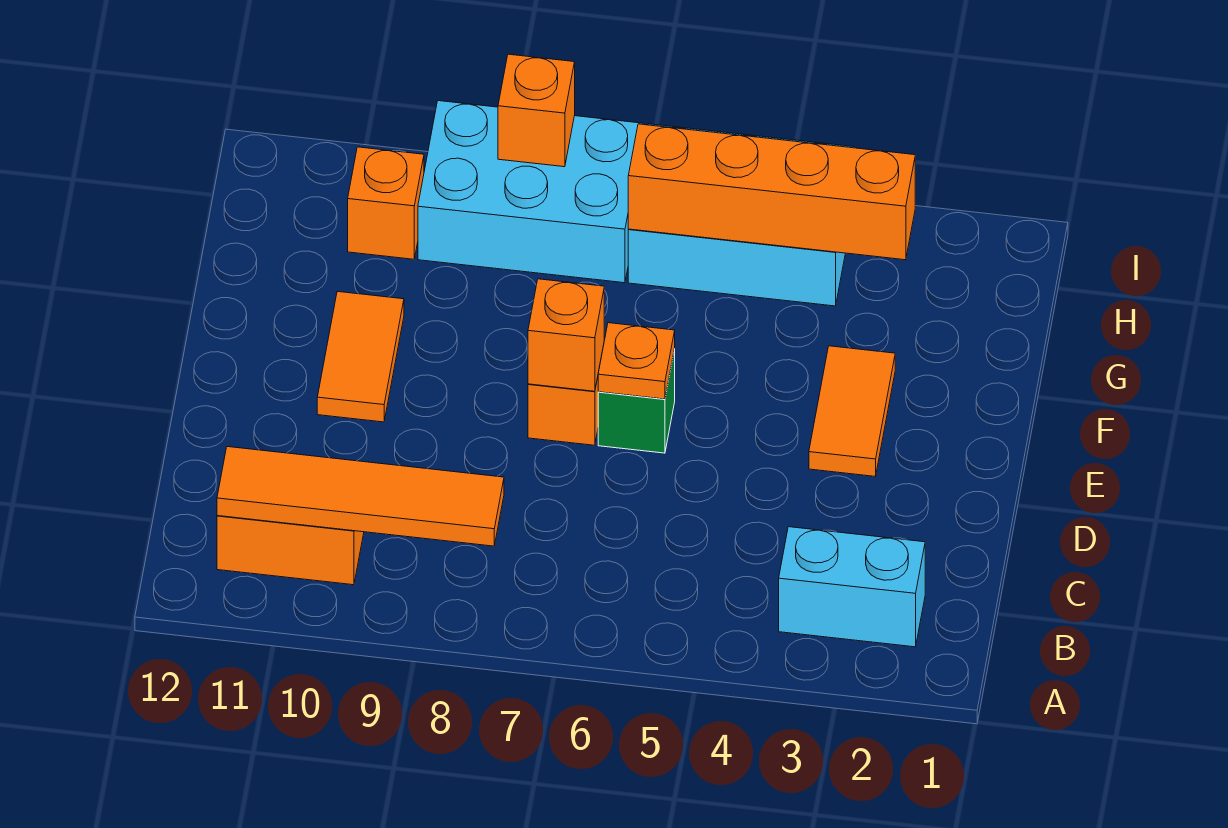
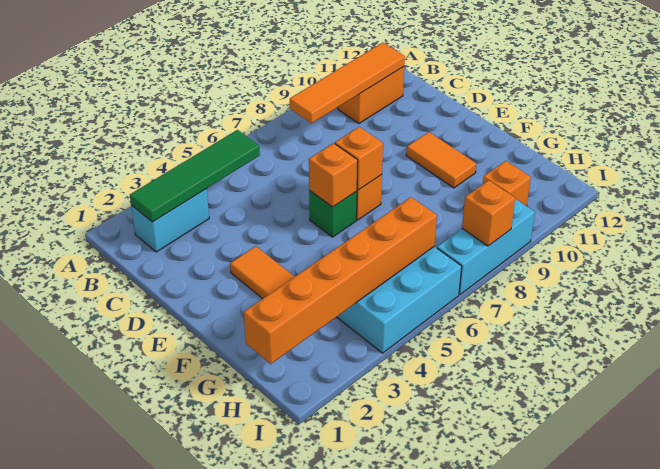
none -> green tile B2:B5 level 2
orange plate E6 level 2 -> orange brick E6 level 2
orange brick H3:H6 level 2 -> orange brick H1:H6 level 2
cyan brick H7:I9 level 1 -> cyan brick I7:I9 level 1

